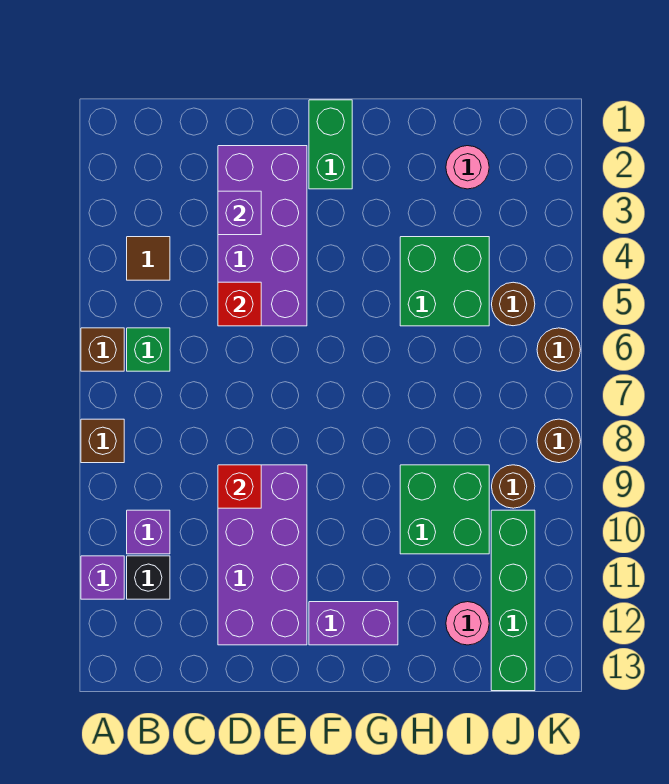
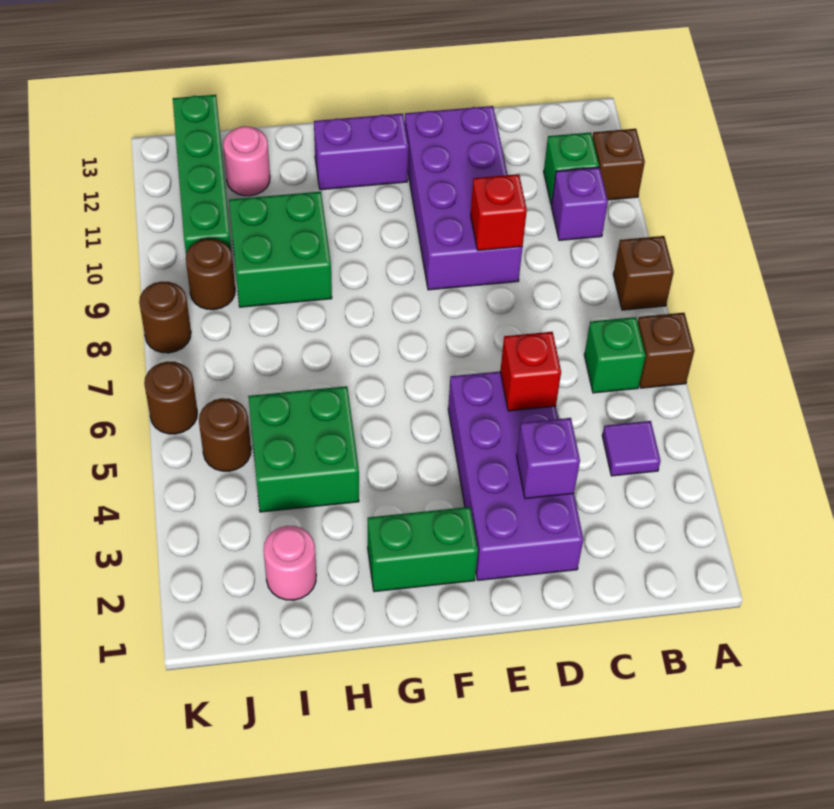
purple brick A11 level 1 -> brown brick A11 level 1
brown tile B4 level 1 -> purple tile B4 level 1
black brick B11 level 1 -> green brick B11 level 1
green brick F1:F2 level 1 -> green brick F2:G2 level 1

